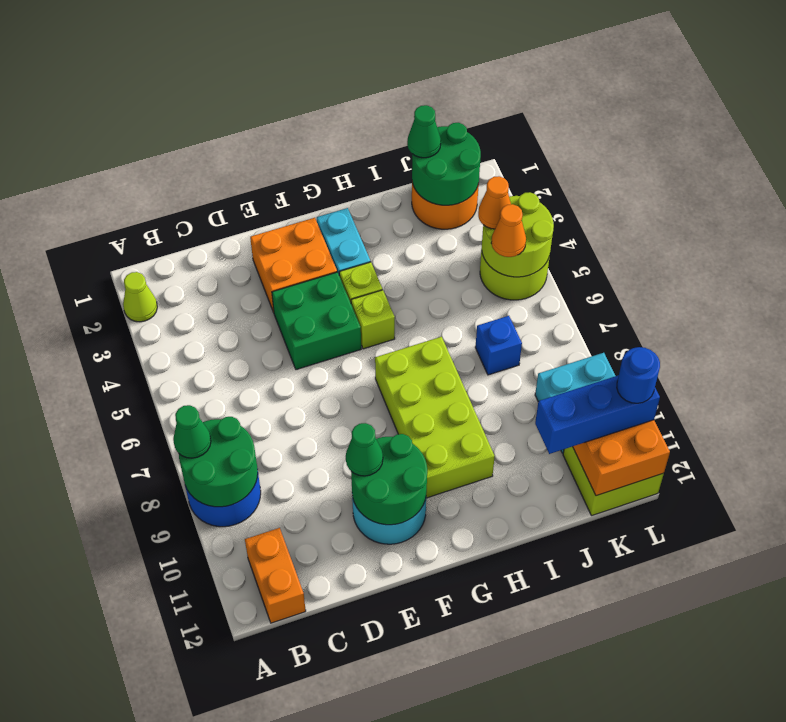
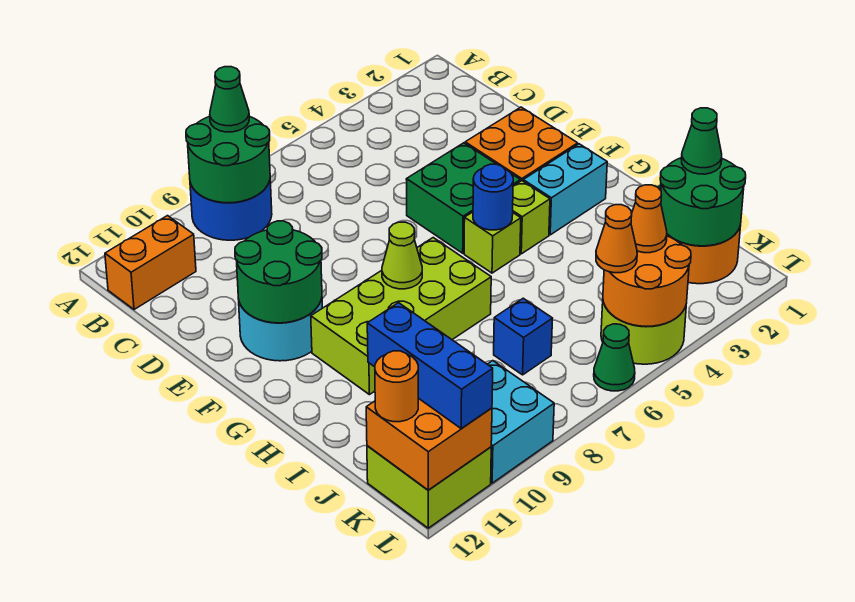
lime cone A2 level 1 -> lime cone G8 level 2
green cone E10 level 3 -> green cone L6 level 1
lime round brick K4:L5 level 2 -> orange round brick K4:L5 level 2
none -> orange round brick K12 level 3
blue round brick L11 level 4 -> blue round brick G5 level 2

